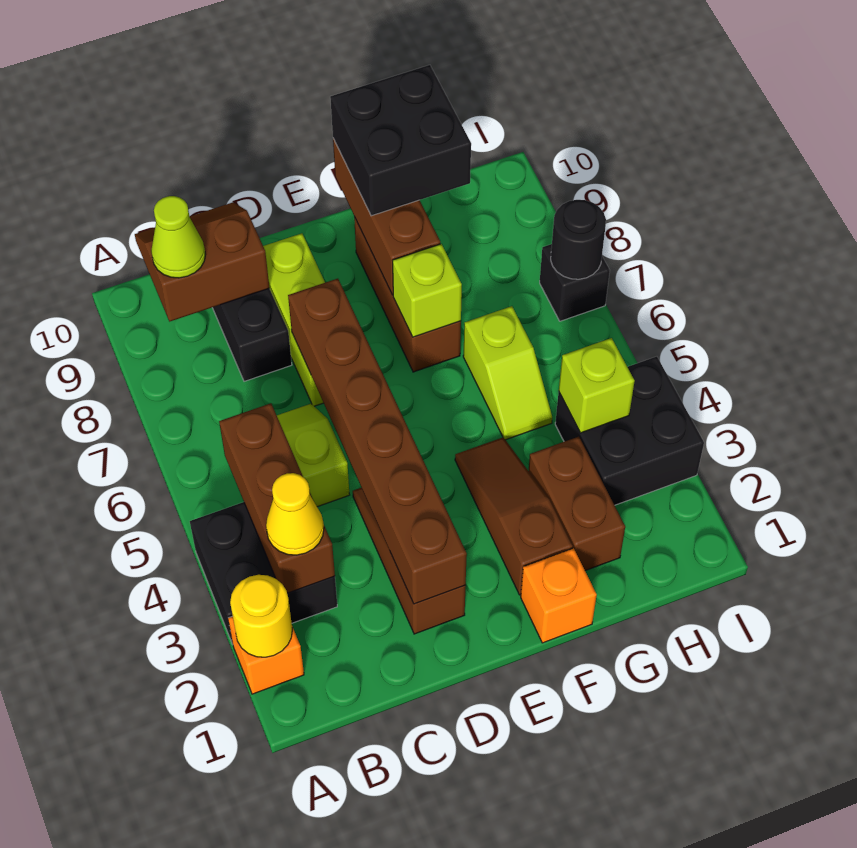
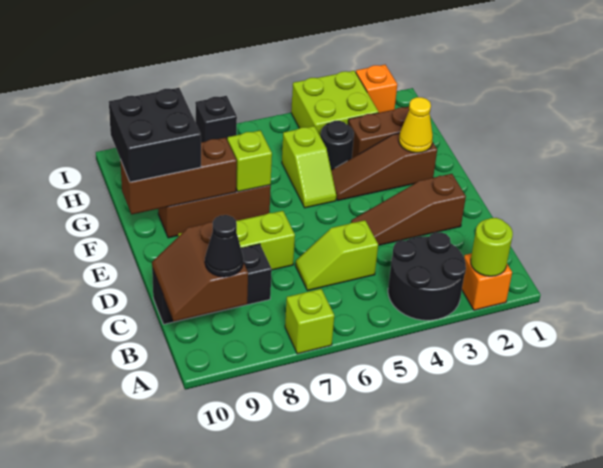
yellow round brick A2 level 2 -> lime round brick A2 level 2
black brick A3:B4 level 1 -> black round brick A3:B4 level 1
brown brick B3:B5 level 2 -> none
yellow cone B3 level 3 -> yellow cone F2 level 2
lime cone B9 level 3 -> black cone B9 level 3
brown brick D2:D7 level 2 -> none
orange brick F1 level 1 -> orange brick I2 level 1
lime slope G5:G6 level 1 top 6 -> lime slope F5:G5 level 1 top G
black brick H3:I4 level 1 -> lime brick H3:I4 level 1
lime brick H4 level 2 -> lime brick A7 level 1
black round brick I7 level 2 -> black round brick G4 level 1

